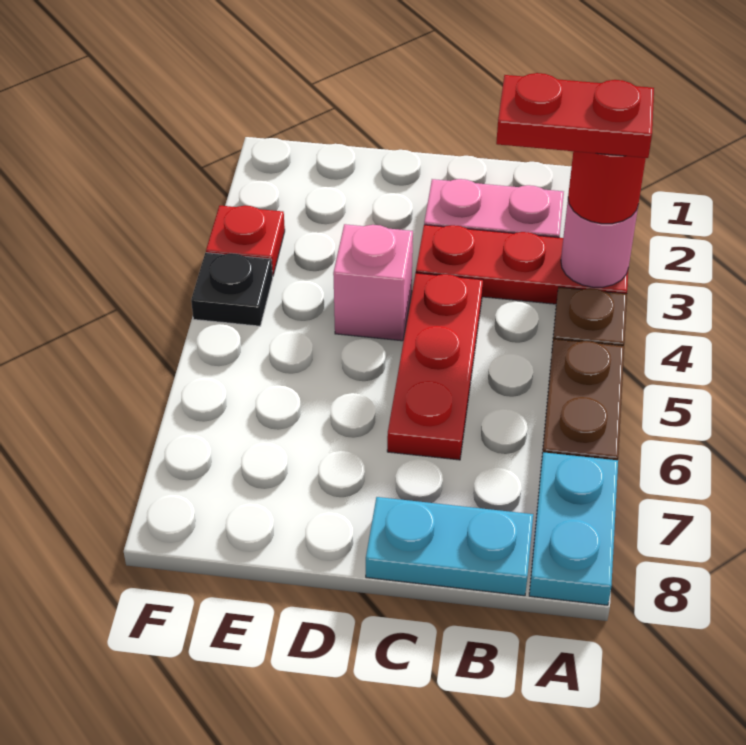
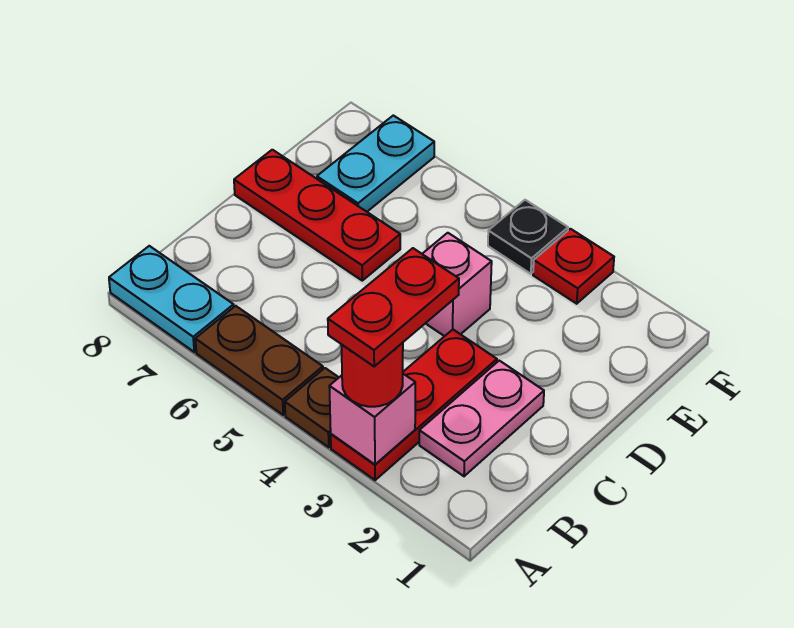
pink round brick A3 level 2 -> pink brick A3 level 2
cyan plate B8:C8 level 1 -> cyan plate E7:F7 level 1
red plate C4:C6 level 1 -> red plate D6:D8 level 1

